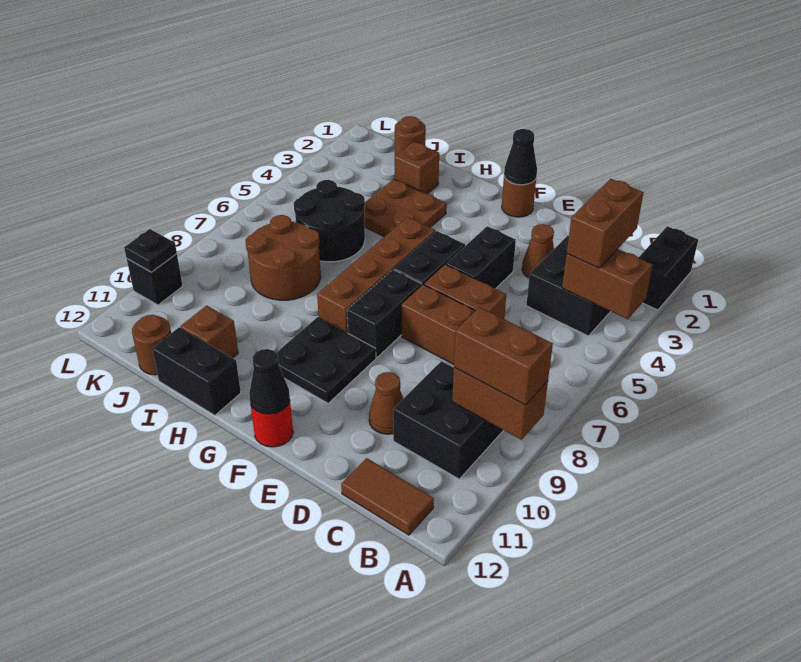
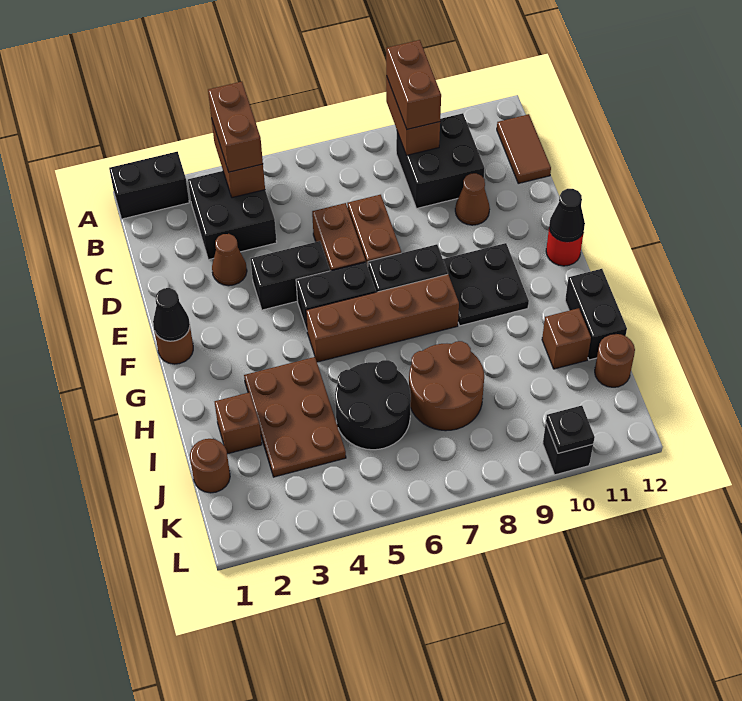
brown brick B3:B4 level 3 -> brown brick A4:B4 level 3
brown plate H3:I4 level 1 -> brown plate H3:J4 level 1

